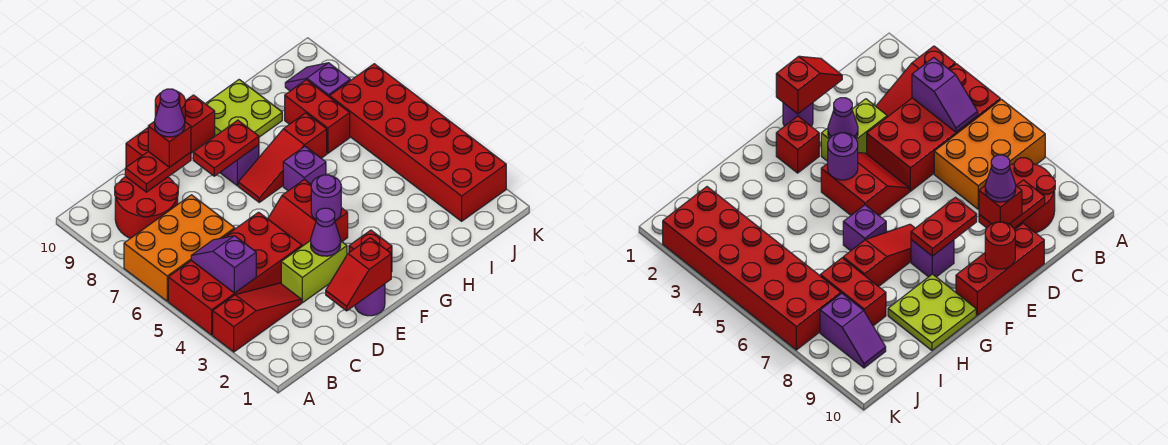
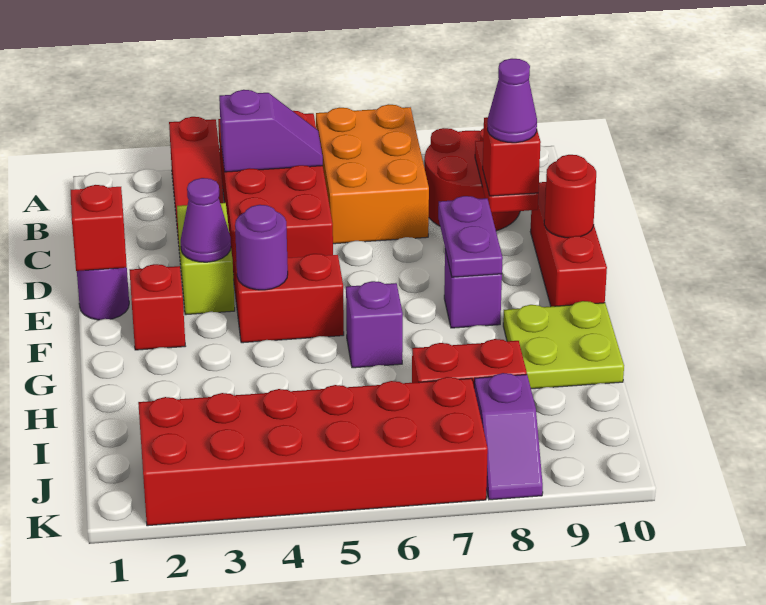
red plate E8:F8 level 2 -> purple plate E8:F8 level 2
red slope F7:H7 level 1 top H -> none
purple slope J8:J9 level 1 top 8 -> purple slope J8:K8 level 1 top J

